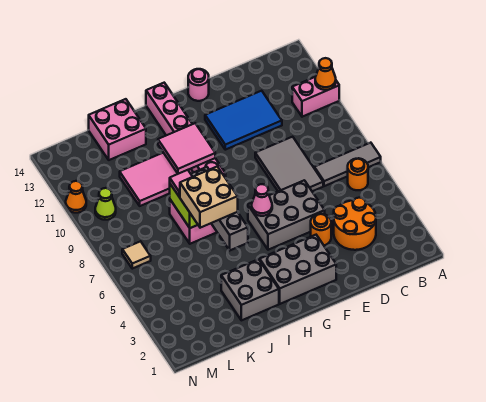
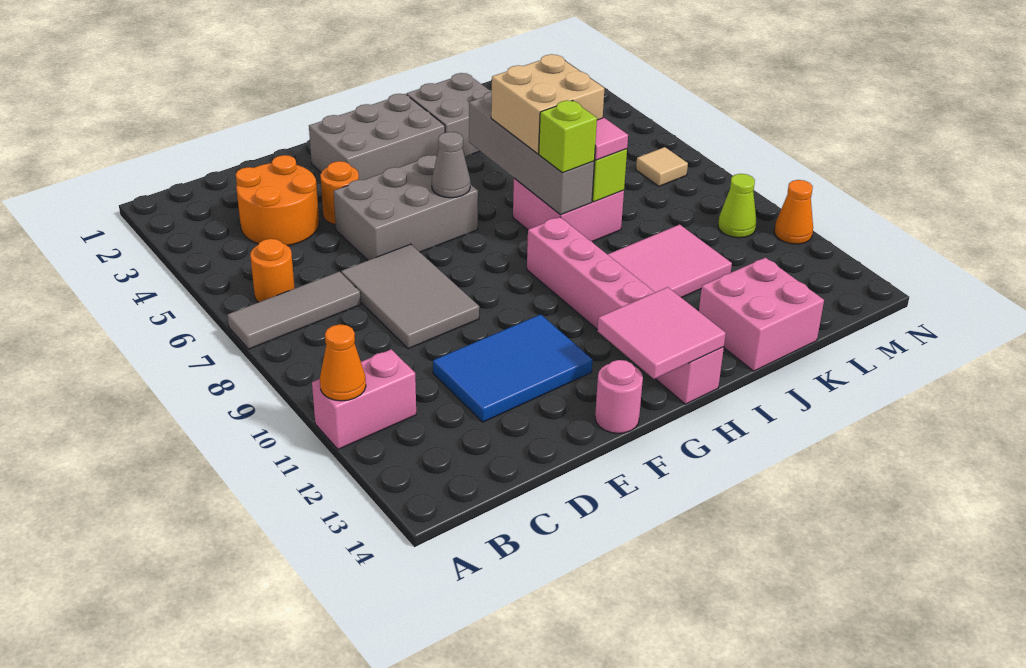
pink cone G6 level 2 -> grey cone G6 level 2
pink tile H10:I11 level 2 -> pink tile G13:H14 level 2
none -> lime brick I8 level 3

